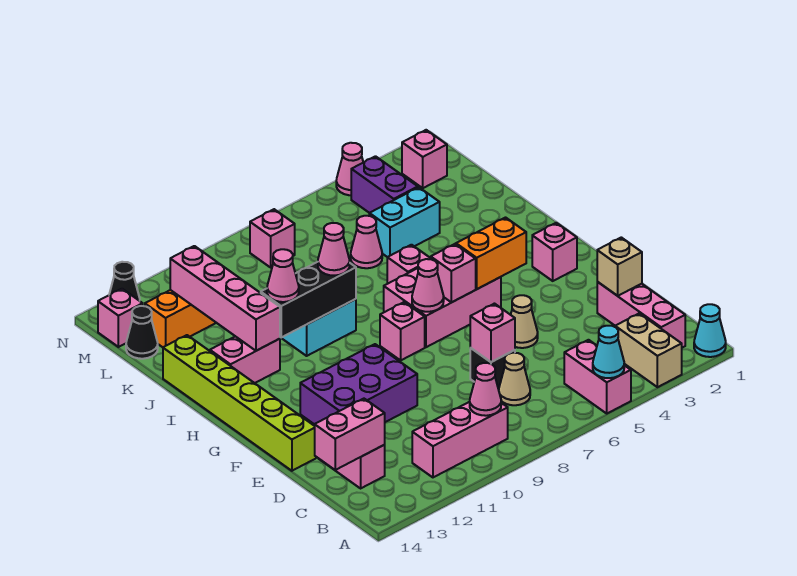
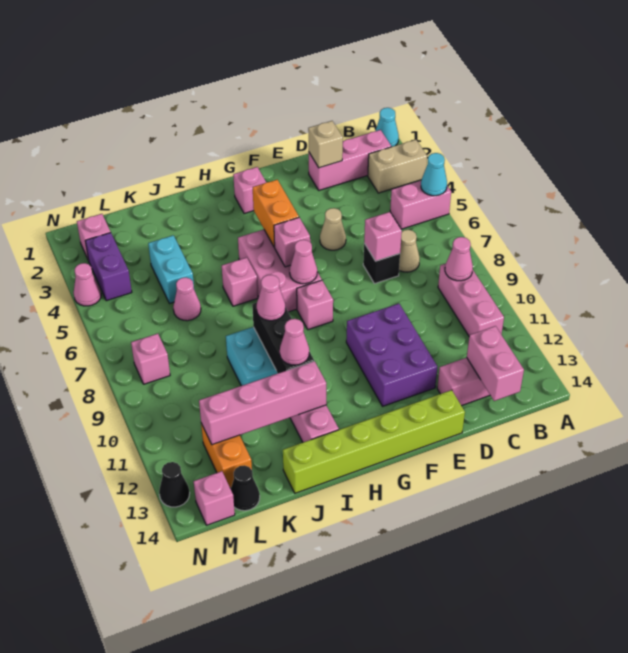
purple brick L4:M4 level 1 -> purple brick M3:M4 level 1

